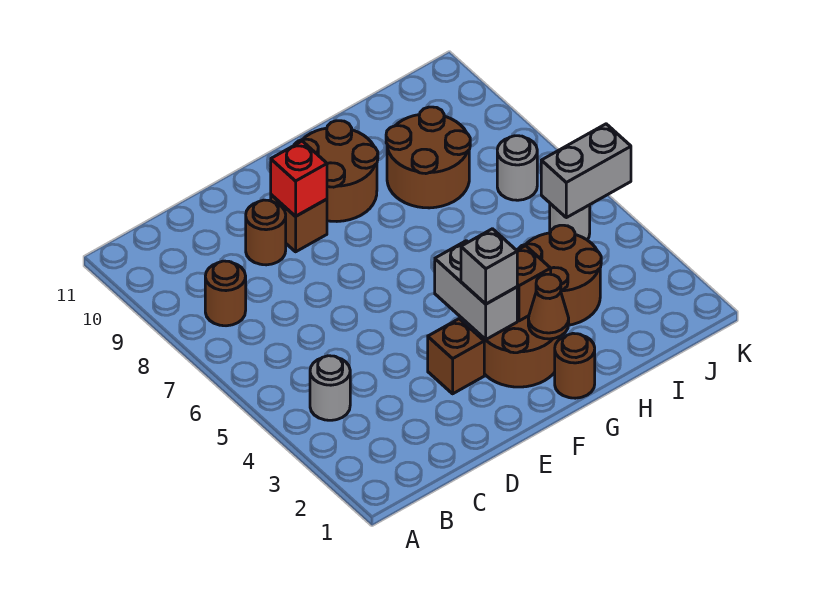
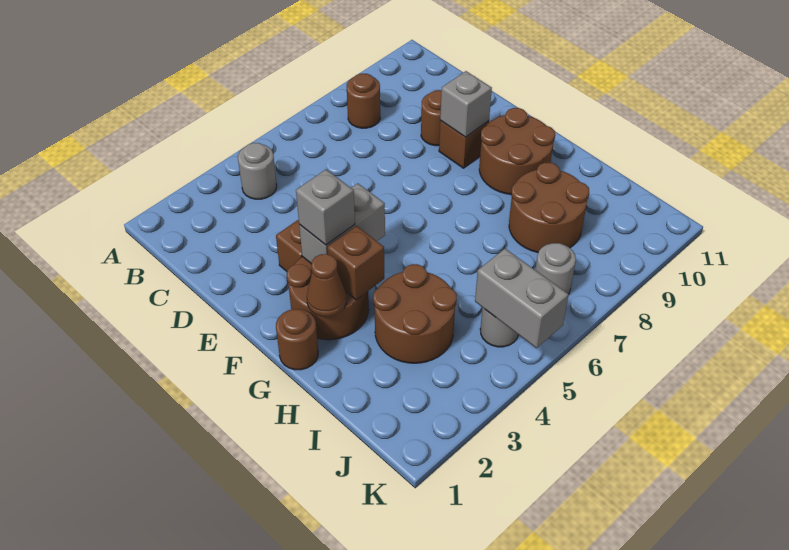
red brick E9 level 2 -> grey brick E9 level 2

